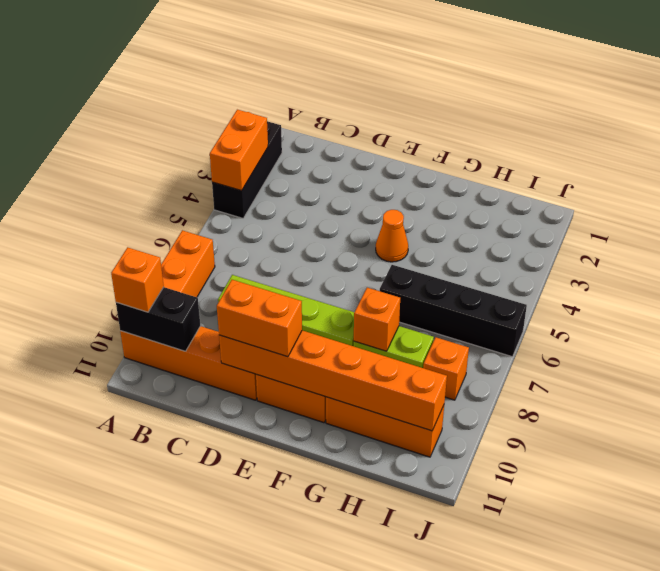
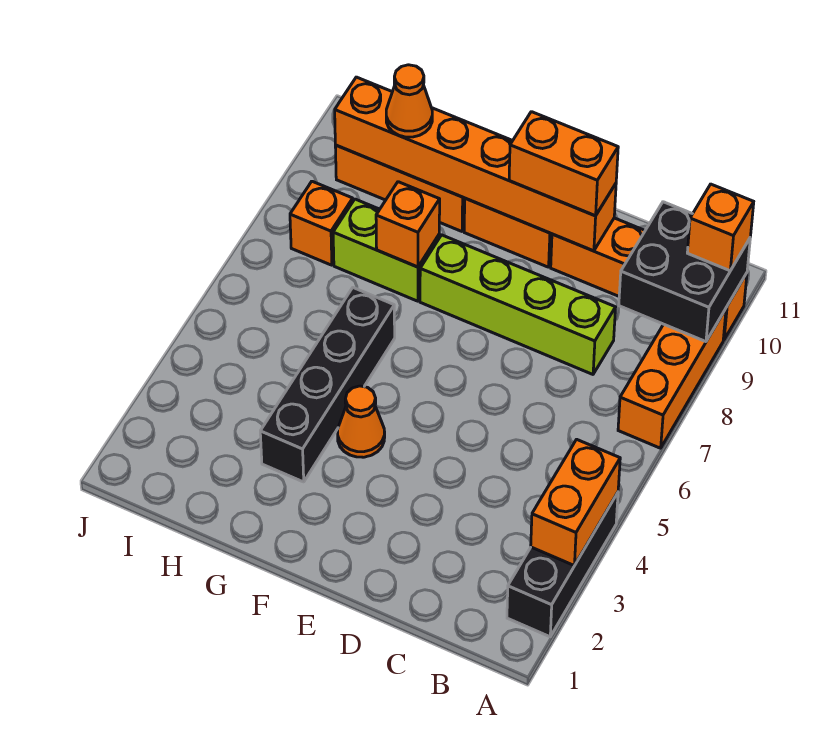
black brick A10:B10 level 2 -> black brick A9:B10 level 2
black brick G6:J6 level 1 -> black brick G3:G6 level 1
none -> orange cone H10 level 3

